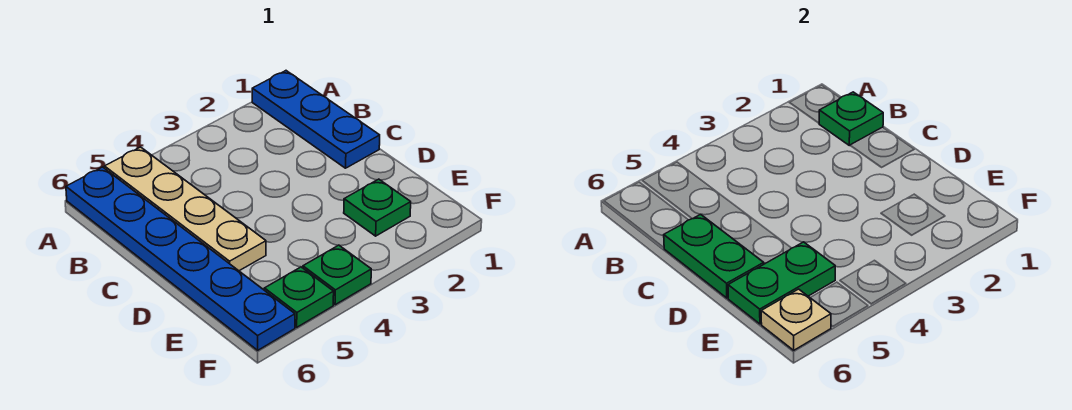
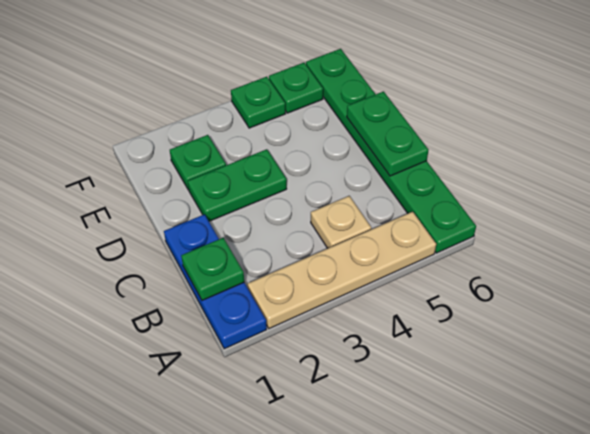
tan plate A5:D5 level 1 -> tan plate A2:A5 level 1
blue plate A6:F6 level 1 -> green plate A6:F6 level 1
green plate E5:E6 level 2 -> green plate D2:D3 level 1
tan plate F6 level 2 -> tan plate B4 level 1

